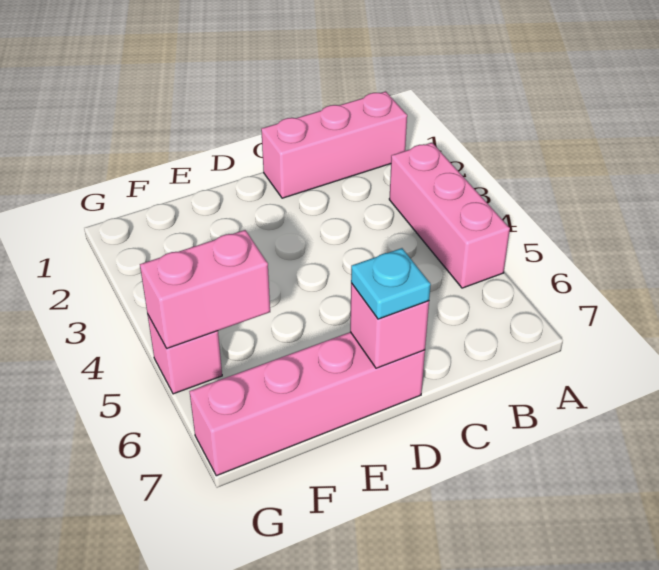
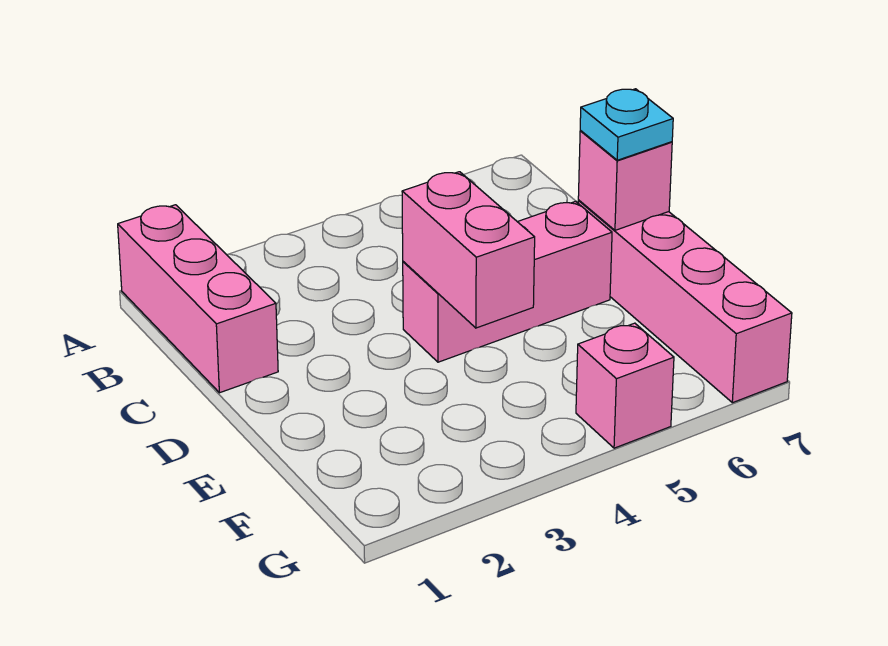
pink brick A3:A5 level 1 -> pink brick D4:D6 level 1
pink brick F5:G5 level 2 -> pink brick D4:E4 level 2

